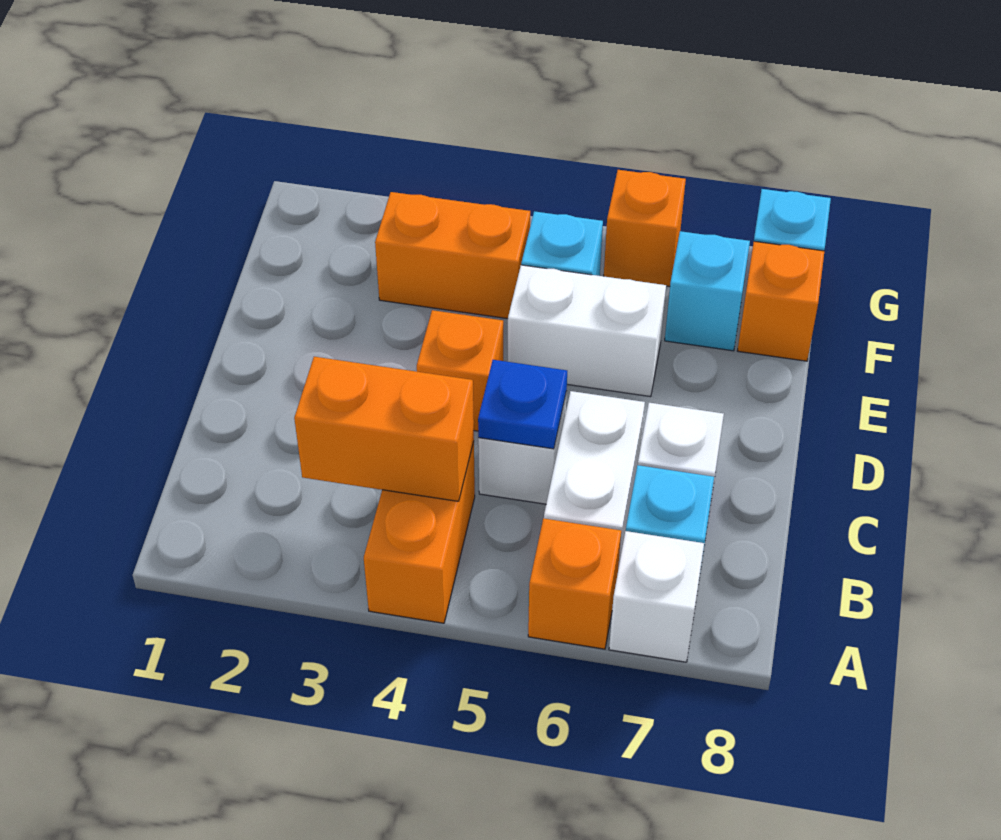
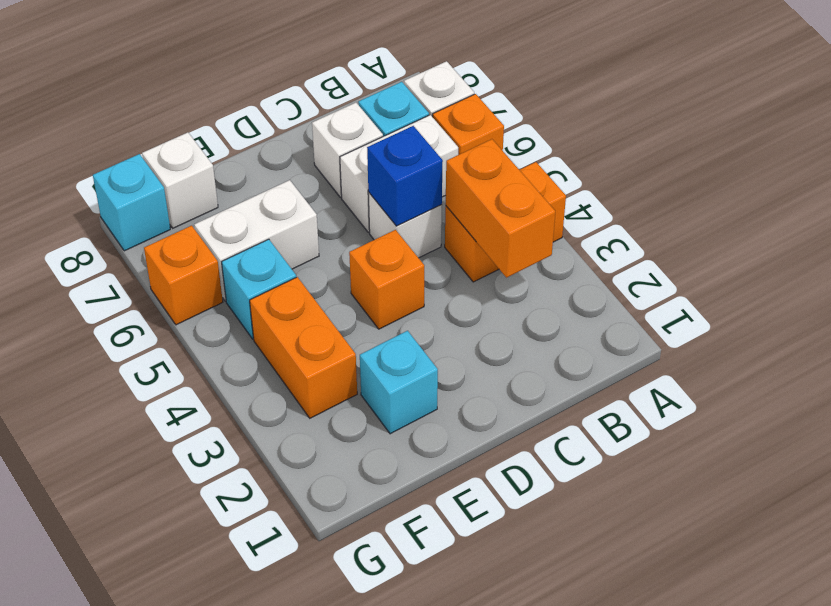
blue plate C5 level 2 -> blue brick C5 level 2
white brick E5:E6 level 1 -> white brick E6:F6 level 1
cyan brick F7 level 1 -> cyan brick E2 level 1
orange brick F8 level 1 -> white brick F8 level 1

